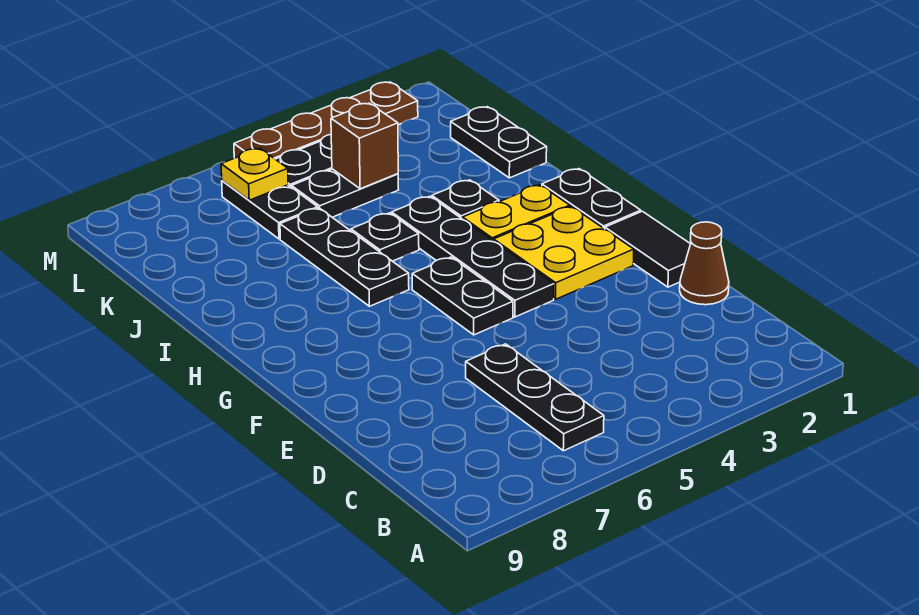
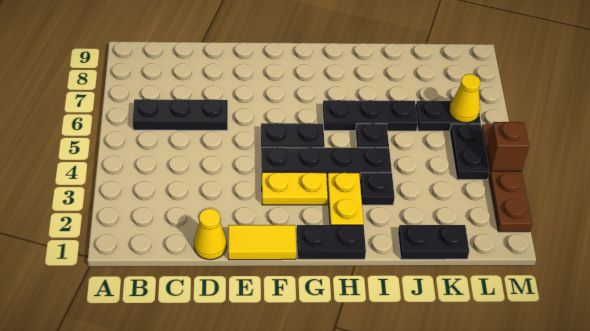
brown cone D1 level 1 -> yellow cone D1 level 1
black tile E1:F1 level 1 -> yellow tile E1:F1 level 1
yellow plate F2:G3 level 1 -> yellow plate F3:G3 level 1
black plate K4:K5 level 1 -> none
brown brick K4 level 2 -> brown brick M4 level 2
yellow plate L6 level 2 -> yellow cone L6 level 2

